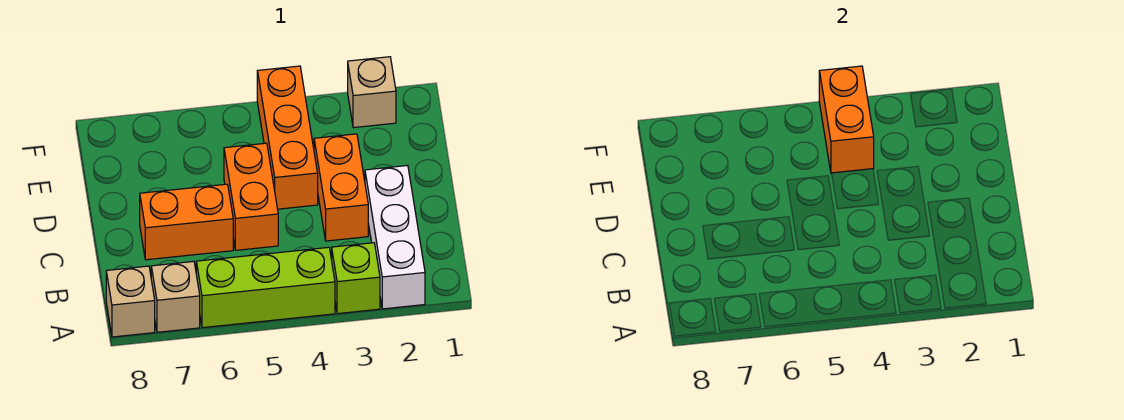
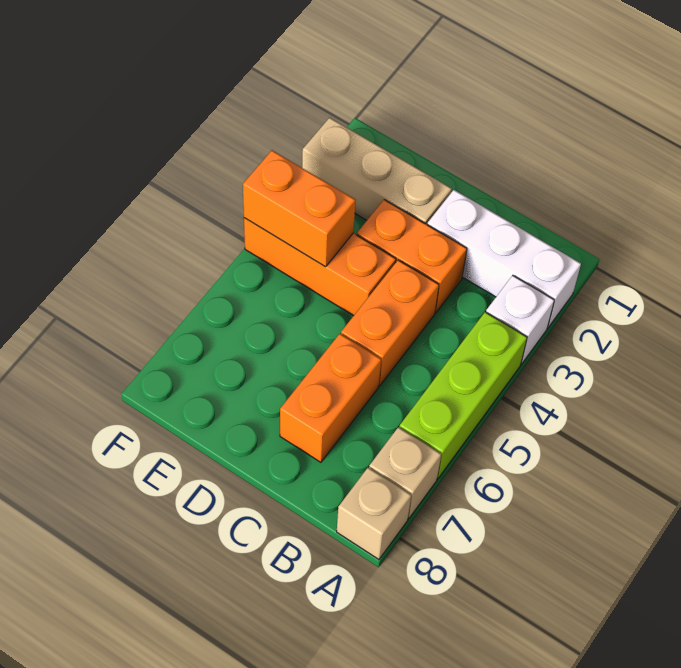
lime brick A3 level 1 -> white brick A3 level 1
orange brick C5:D5 level 1 -> orange brick C4:C5 level 1
tan brick F2 level 1 -> tan brick D2:F2 level 1

